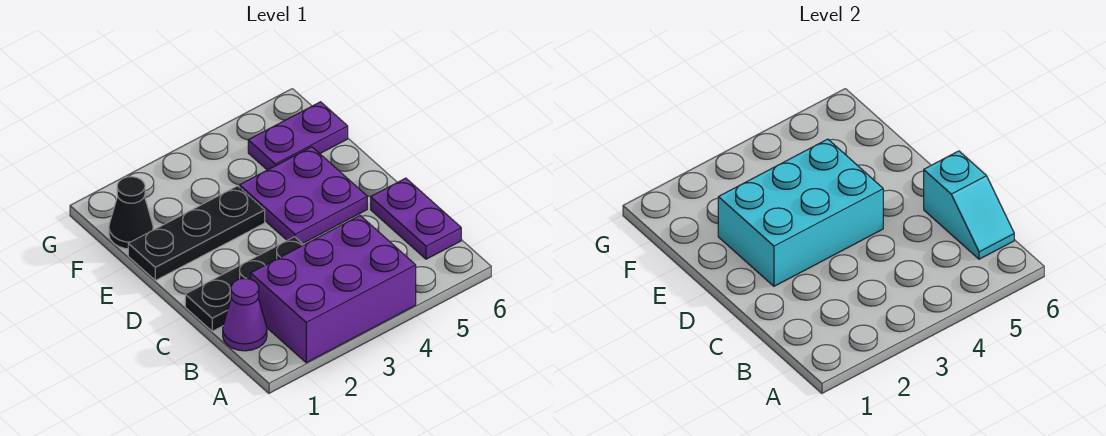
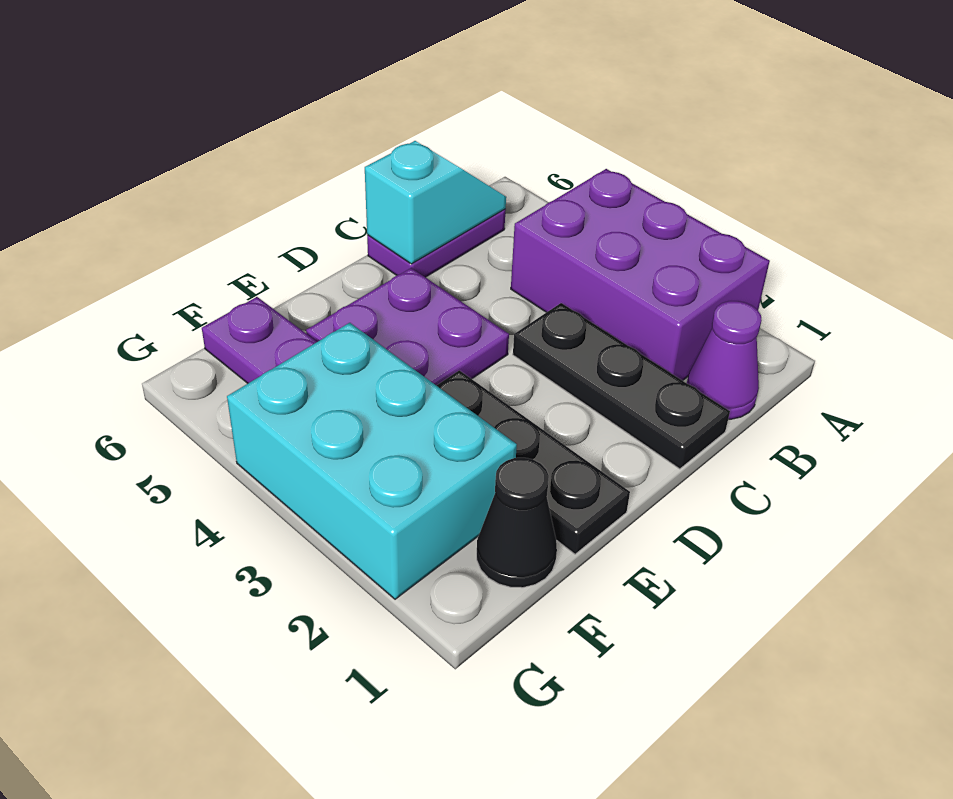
cyan brick D2:E4 level 2 -> cyan brick F2:G4 level 1

